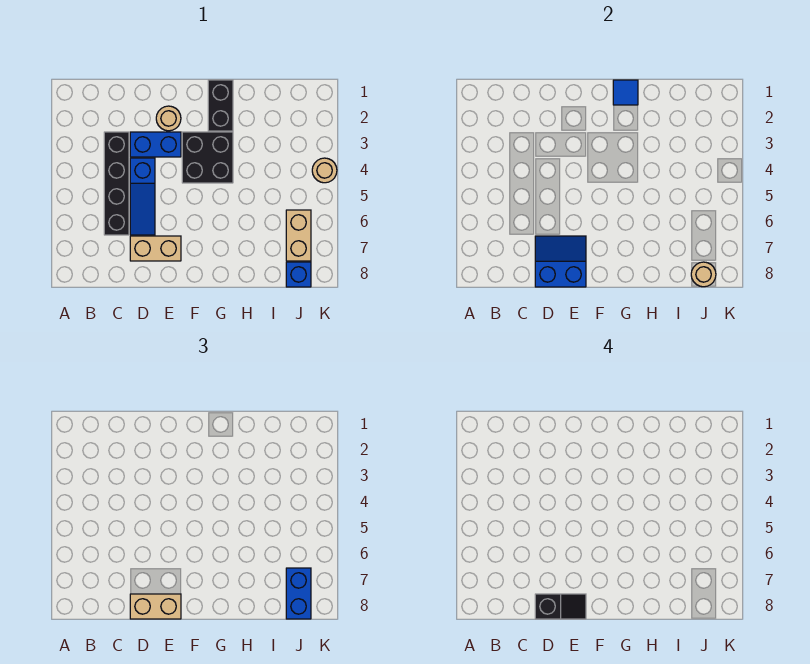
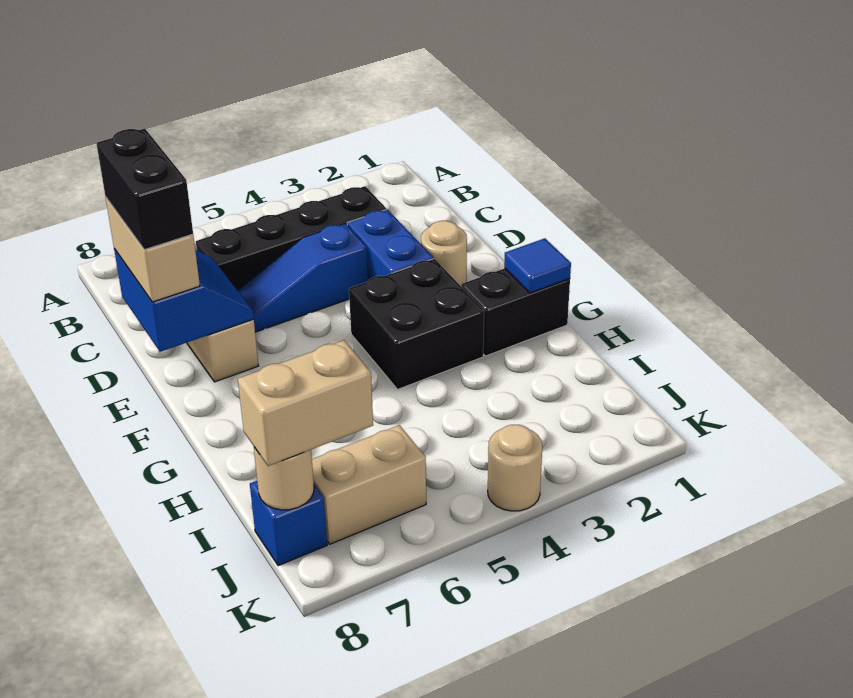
black slope D8:E8 level 4 top D -> black brick D8:E8 level 4
blue brick J7:J8 level 3 -> tan brick J7:J8 level 3

